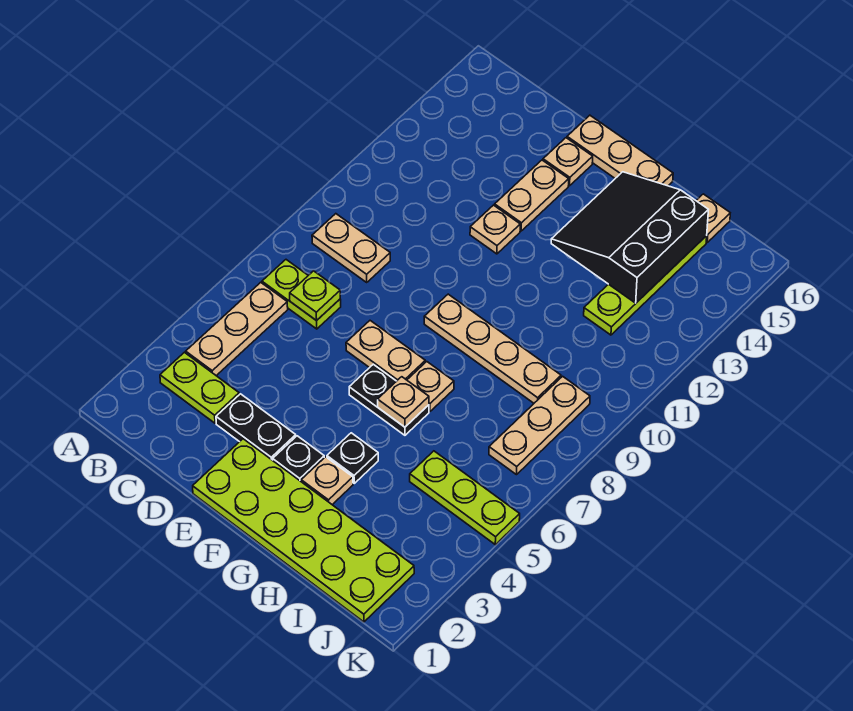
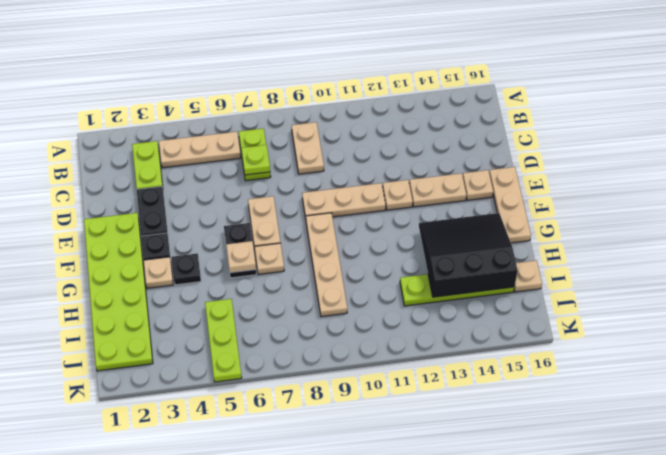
tan plate J7:J9 level 1 -> tan plate E9:E11 level 1

